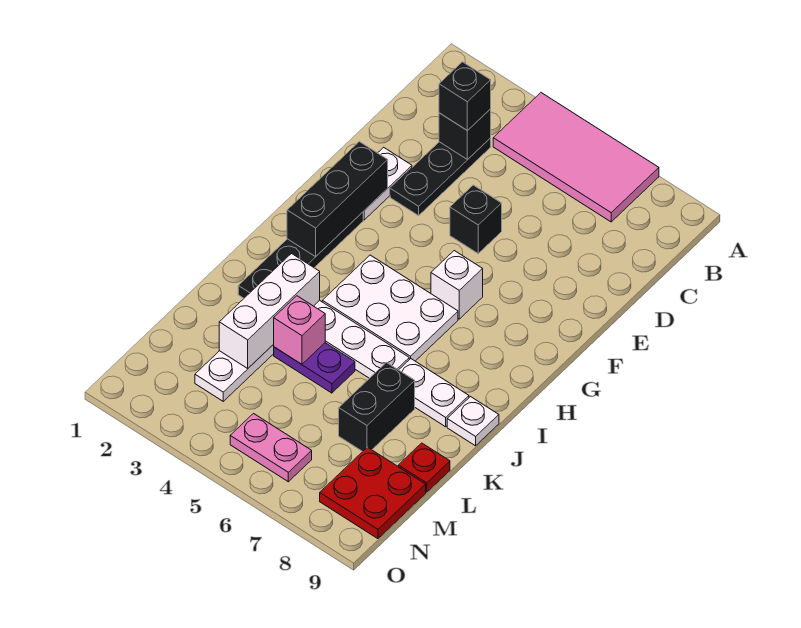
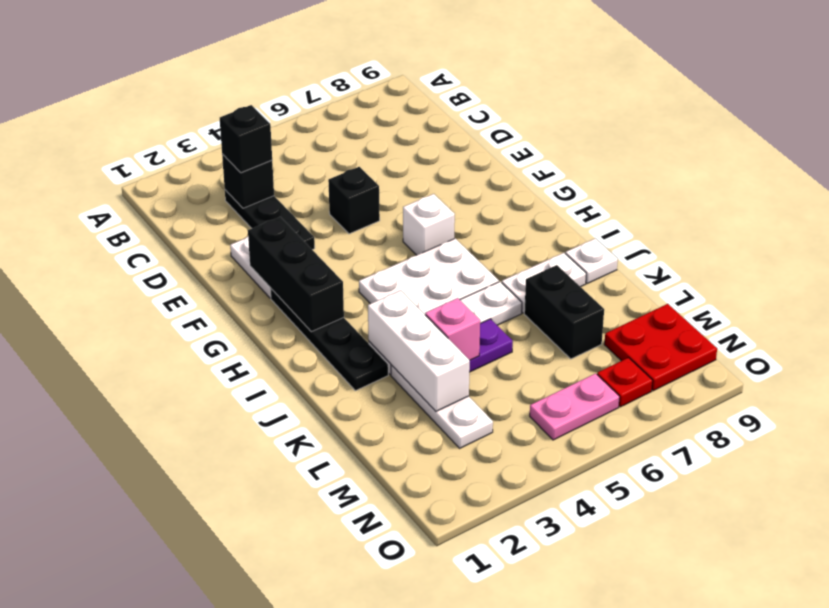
pink tile A4:B7 level 1 -> none
red plate L9 level 1 -> red plate N7 level 1

